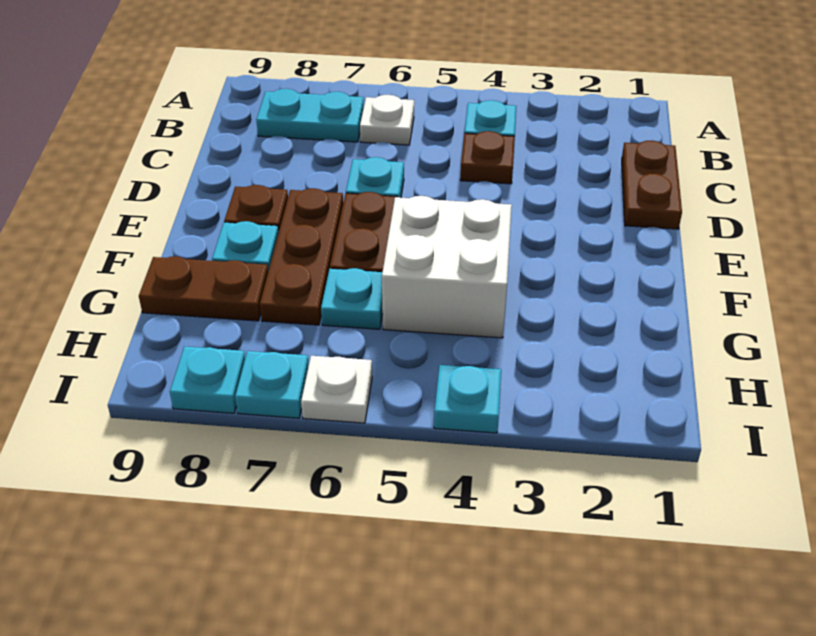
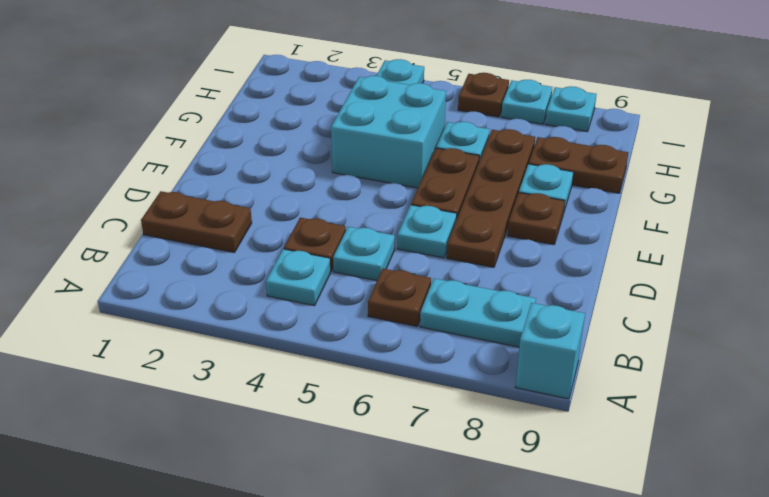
none -> cyan brick A9 level 1
white plate B6 level 1 -> brown plate B6 level 1
brown plate C1:D1 level 1 -> brown plate C1:C2 level 1
none -> cyan plate C5 level 1
brown plate E7:G7 level 1 -> brown plate D7:G7 level 1
white brick F4:G5 level 1 -> cyan brick F4:G5 level 1
white plate I6 level 1 -> brown plate I6 level 1

